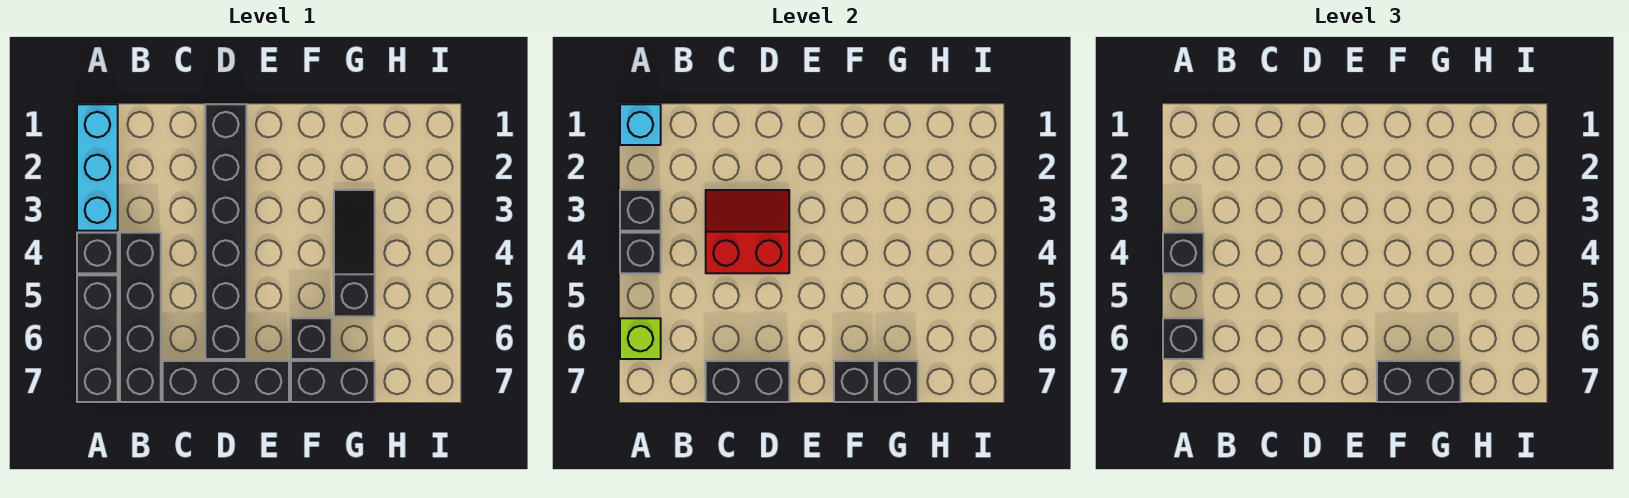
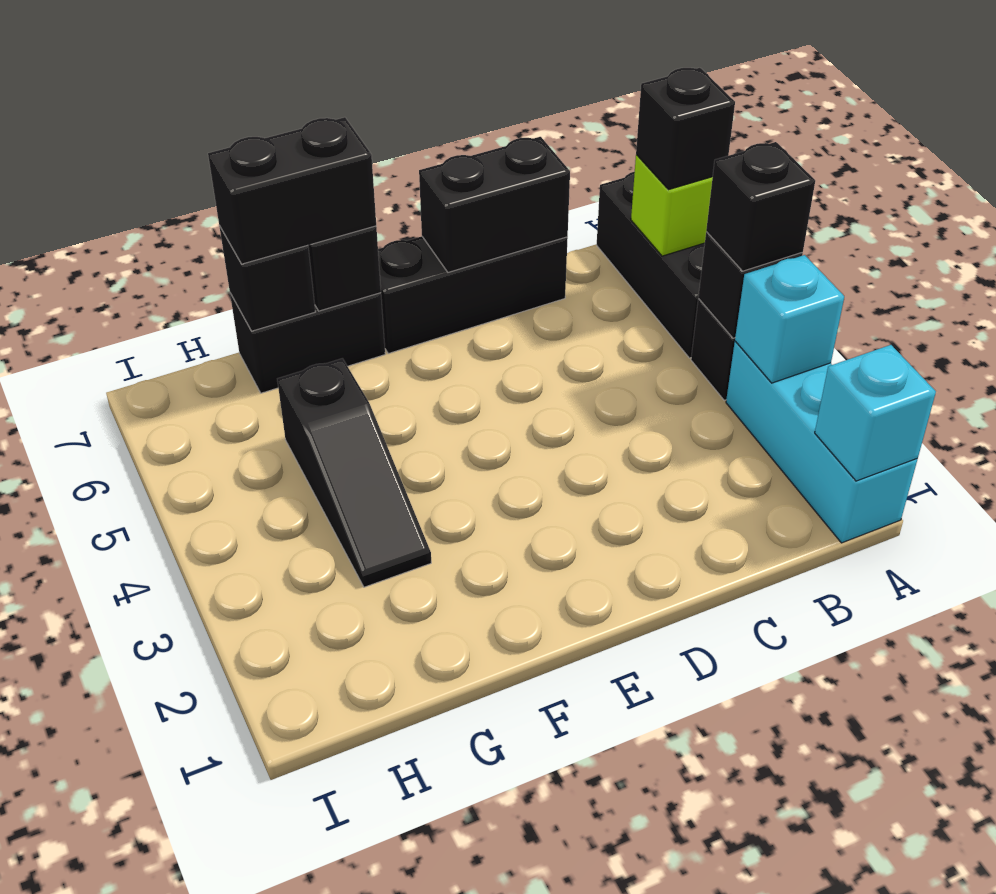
black brick A3 level 2 -> cyan brick A3 level 2
black brick B4:B7 level 1 -> none
red slope C3:D4 level 2 top 4 -> none
black brick D1:D6 level 1 -> none
black brick F6 level 1 -> none

